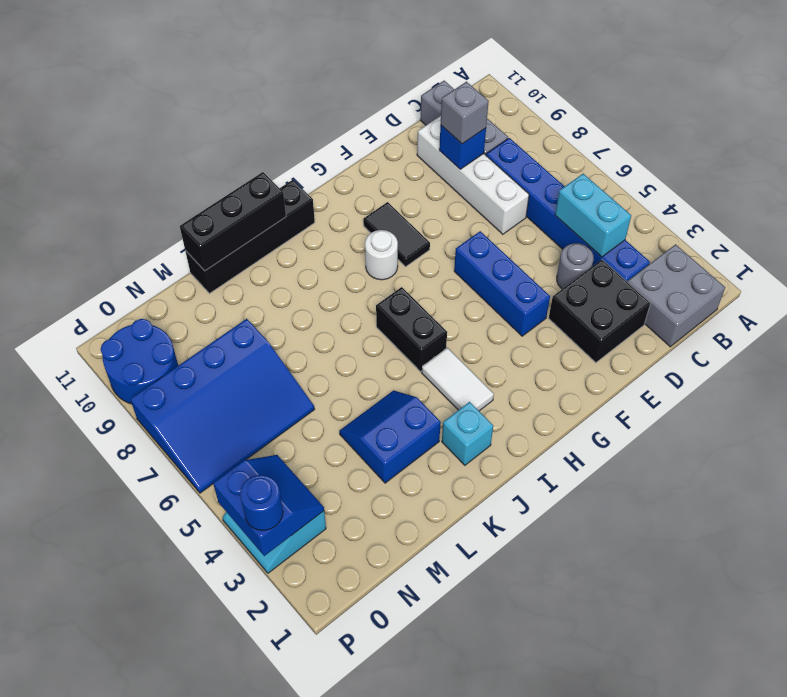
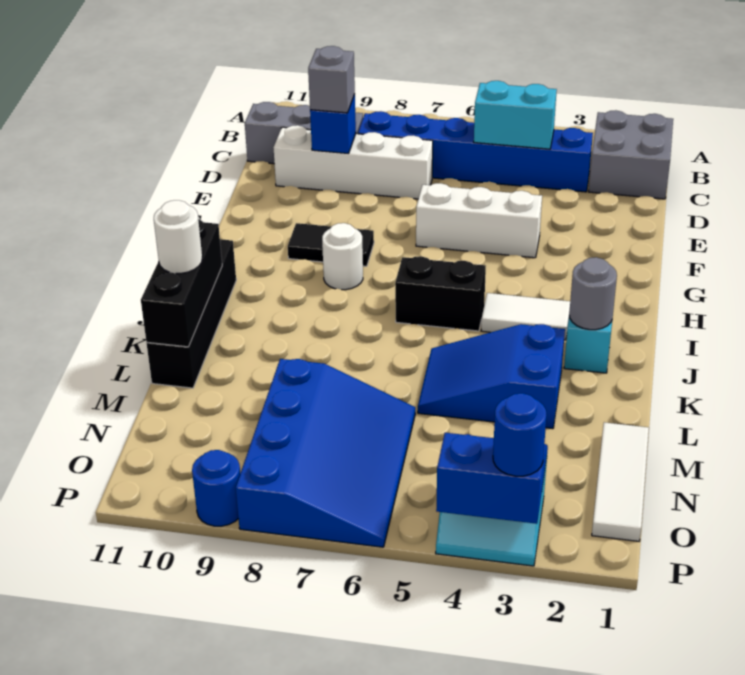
black brick D2:E3 level 1 -> none
grey round brick D4 level 1 -> grey round brick J2 level 2
blue brick F4:F6 level 1 -> white brick F4:F6 level 1
blue slope K3:L4 level 1 top 3 -> blue slope K3:L5 level 1 top 3
none -> white round brick K11 level 3
none -> white tile M1:O1 level 1
blue round brick O9:P10 level 1 -> blue round brick P9 level 1

